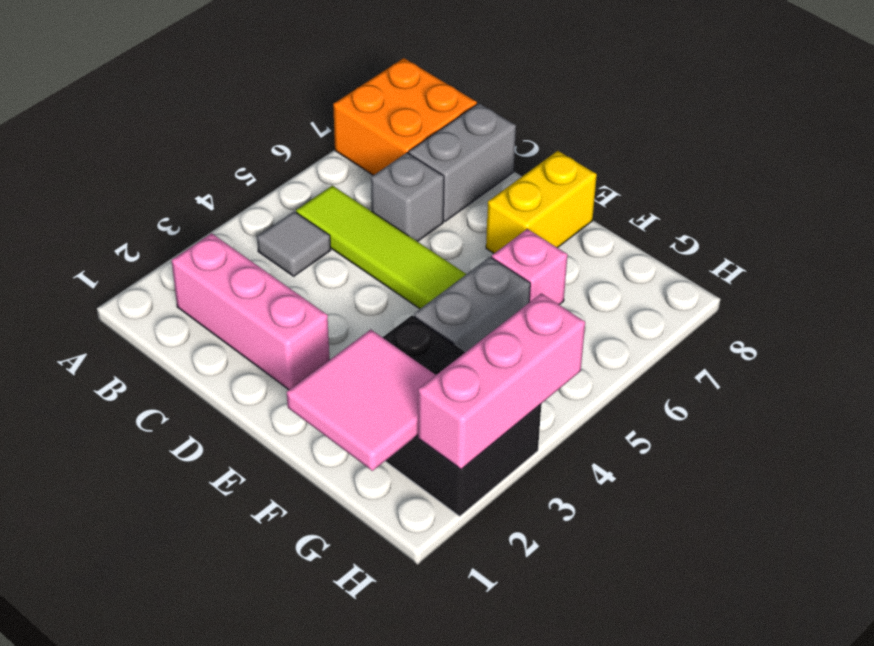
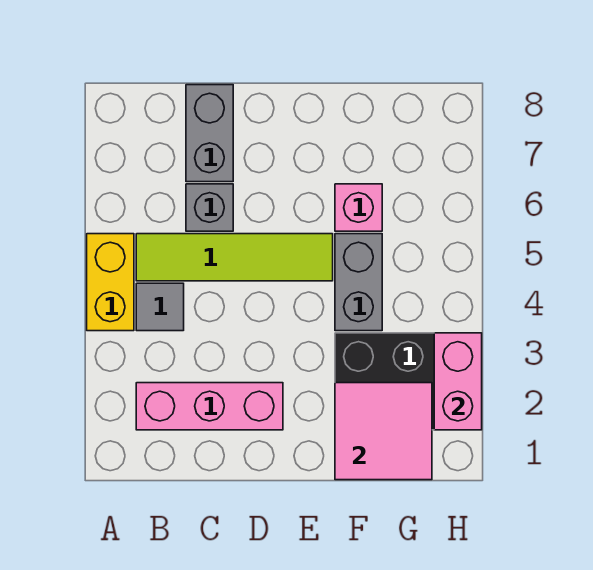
orange brick A7:B8 level 1 -> none
yellow brick E7:E8 level 1 -> yellow brick A4:A5 level 1
pink brick H2:H4 level 2 -> pink brick H2:H3 level 2

